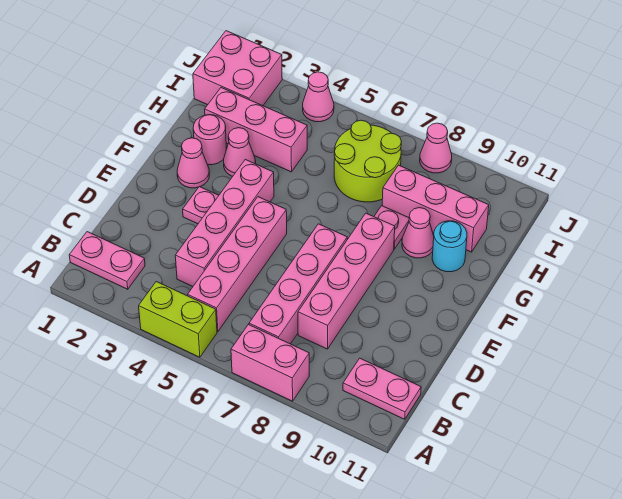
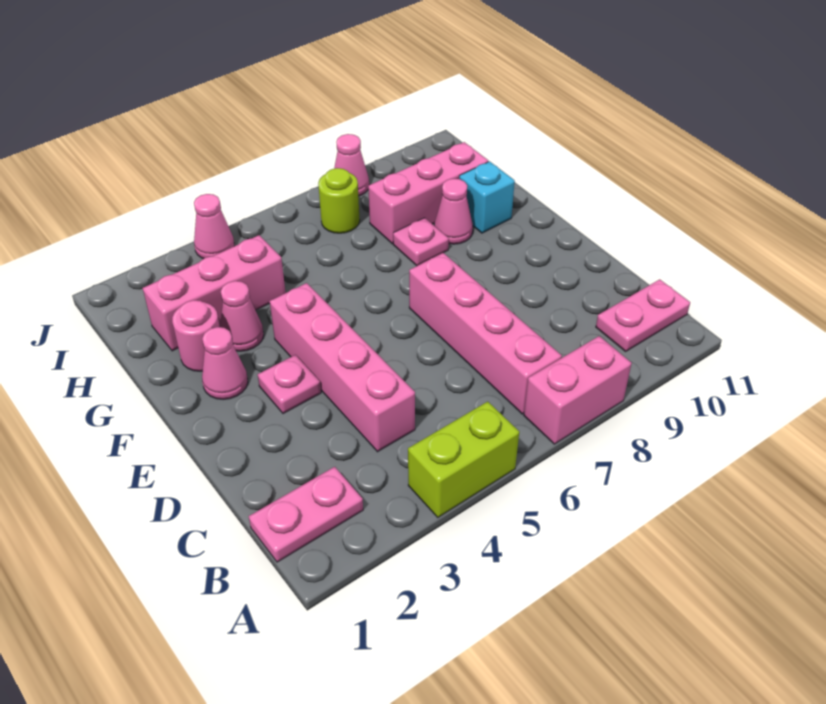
pink brick B5:E5 level 1 -> none
pink brick C8:F8 level 1 -> none
cyan round brick G10 level 1 -> cyan brick G10 level 1
lime round brick H6:I7 level 1 -> lime round brick I7 level 1
pink brick I1:J2 level 1 -> none

